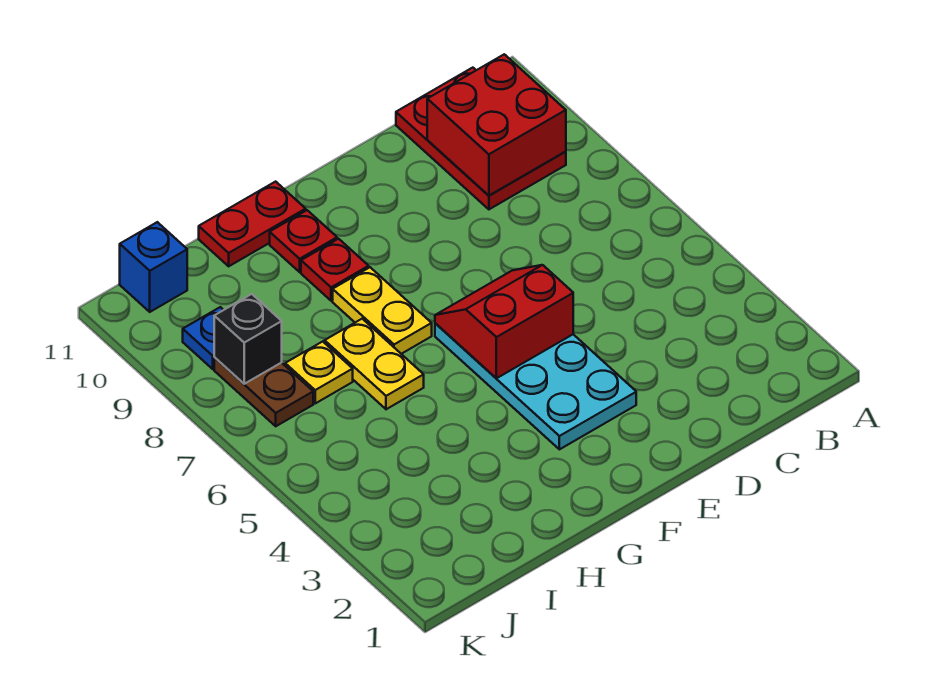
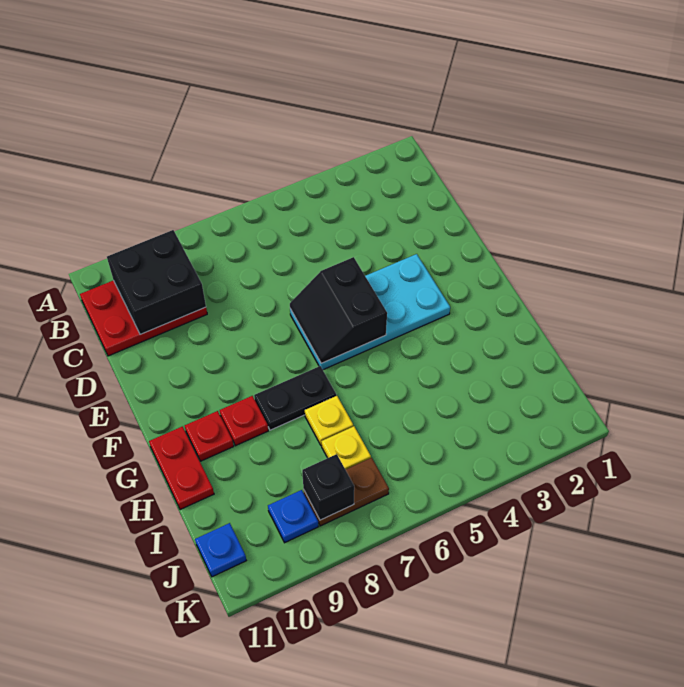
red brick B9:C10 level 2 -> black brick B9:C10 level 2
red slope E5:F6 level 2 top 5 -> black slope E5:F6 level 2 top 5
yellow plate G7:G8 level 1 -> black plate G7:G8 level 1
yellow plate H6:H7 level 1 -> yellow plate H7 level 1
blue brick J11 level 1 -> blue plate J11 level 1

